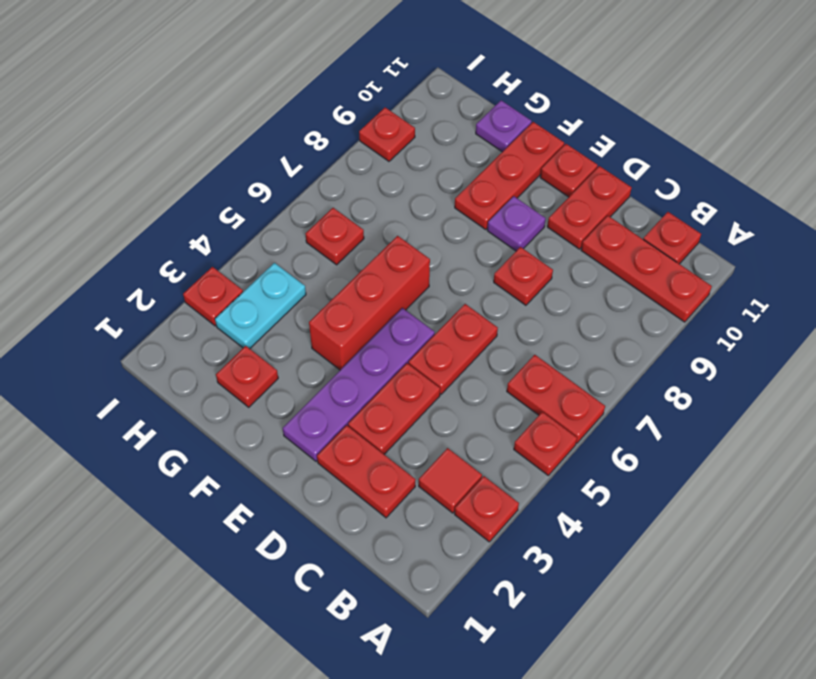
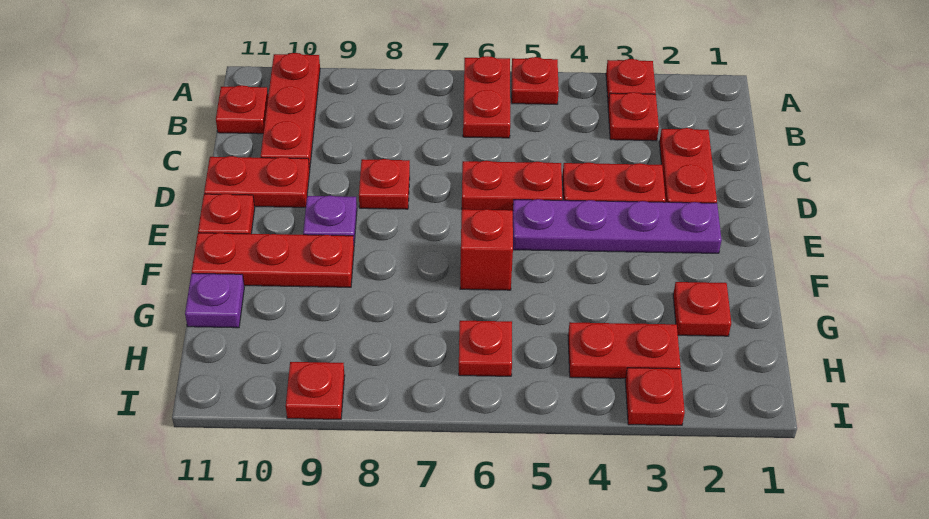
red tile B3 level 1 -> red plate B3 level 1
red brick F4:F6 level 1 -> red brick F6 level 1
cyan plate H3:H4 level 1 -> red plate H3:H4 level 1

